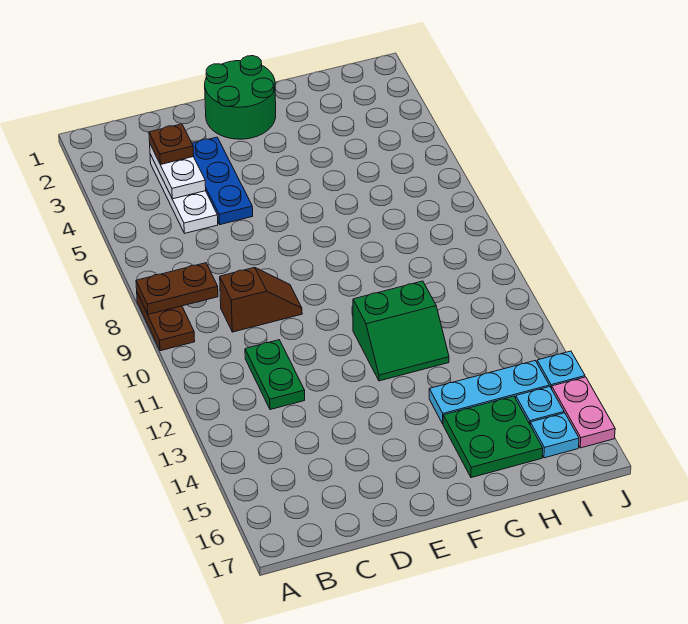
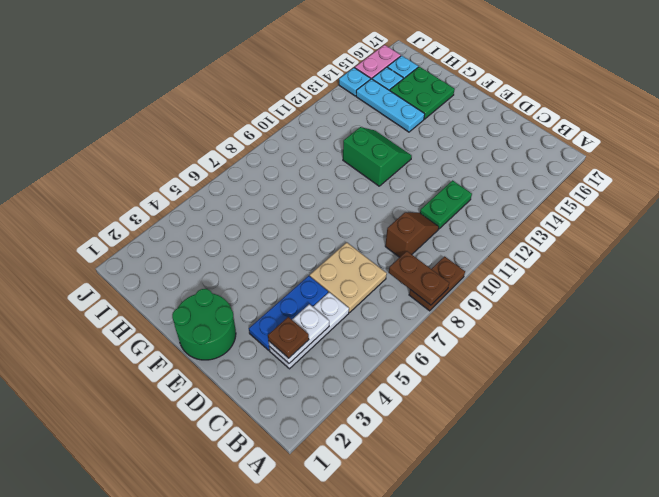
none -> tan plate C6:D7 level 1
brown slope C9:D9 level 1 top C -> brown slope C9:C10 level 1 top 9

